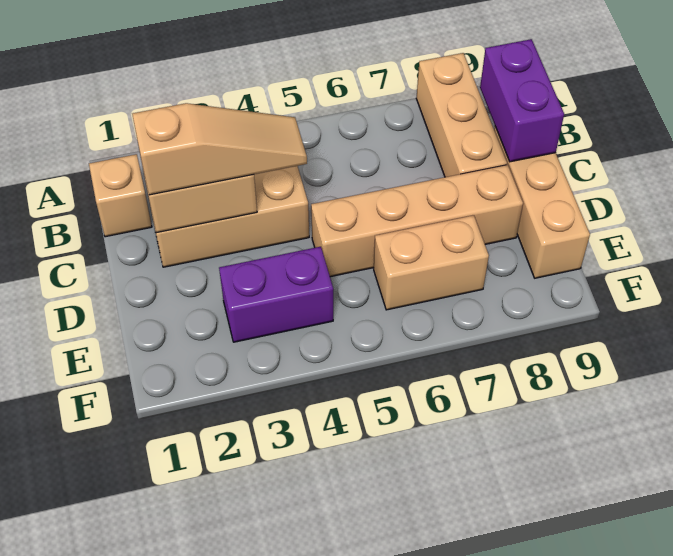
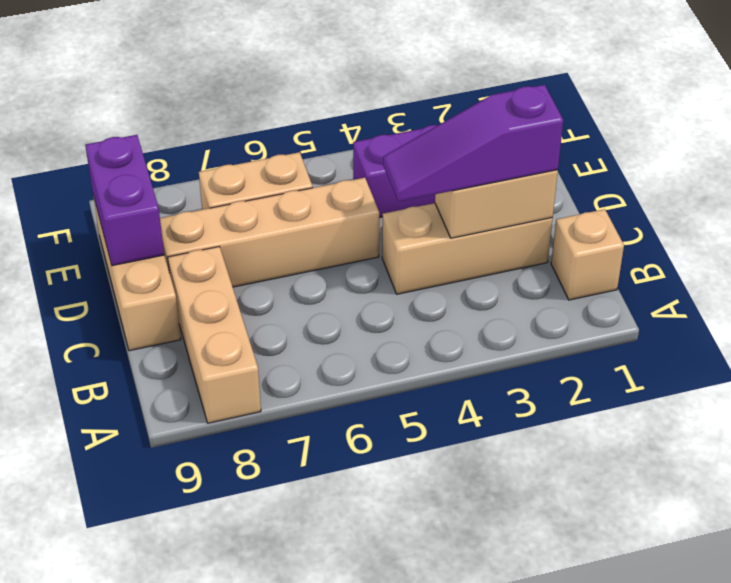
purple brick B9:C9 level 2 -> purple brick D9:E9 level 2
tan slope C2:C4 level 3 top 2 -> purple slope C2:C4 level 3 top 2

